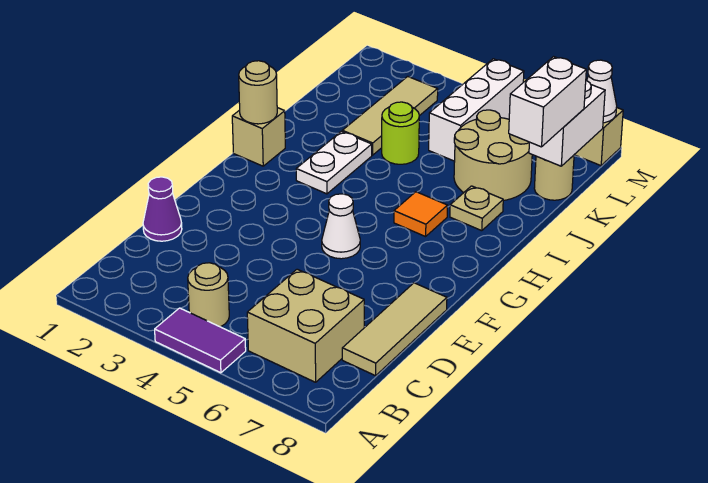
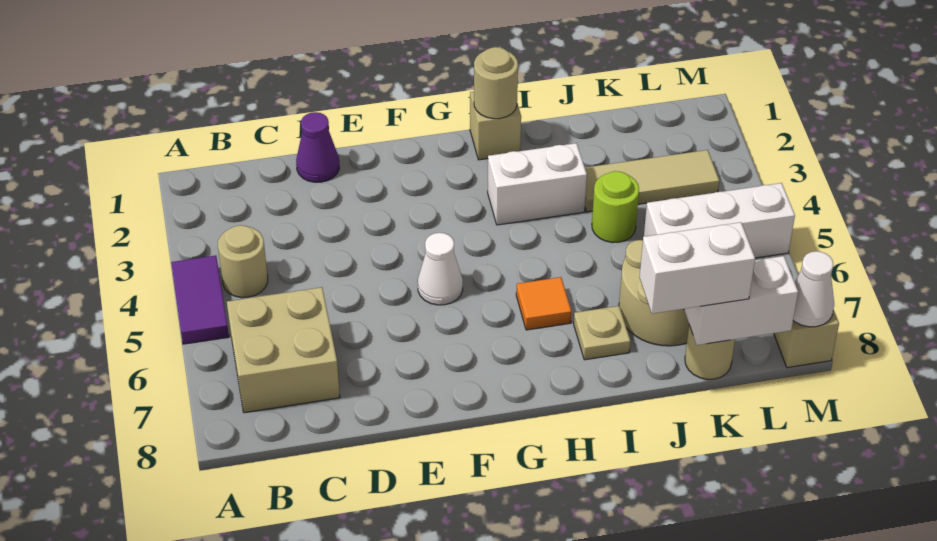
tan tile C8:E8 level 1 -> none
white plate H3:I3 level 1 -> white brick H3:I3 level 1

